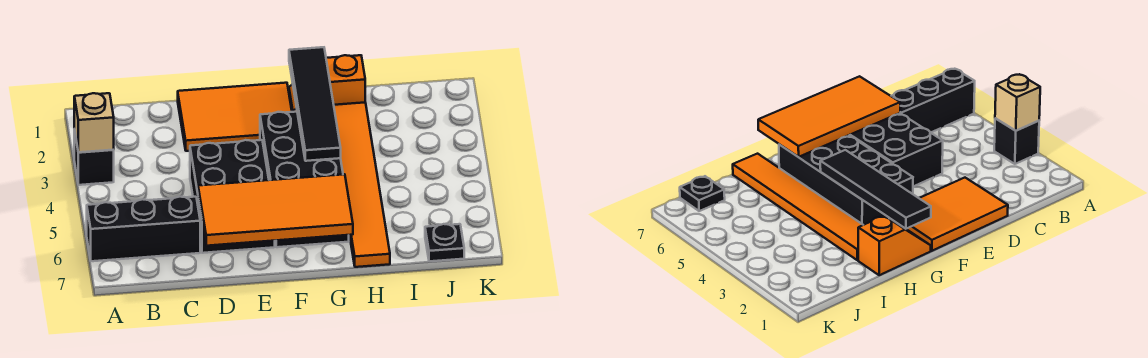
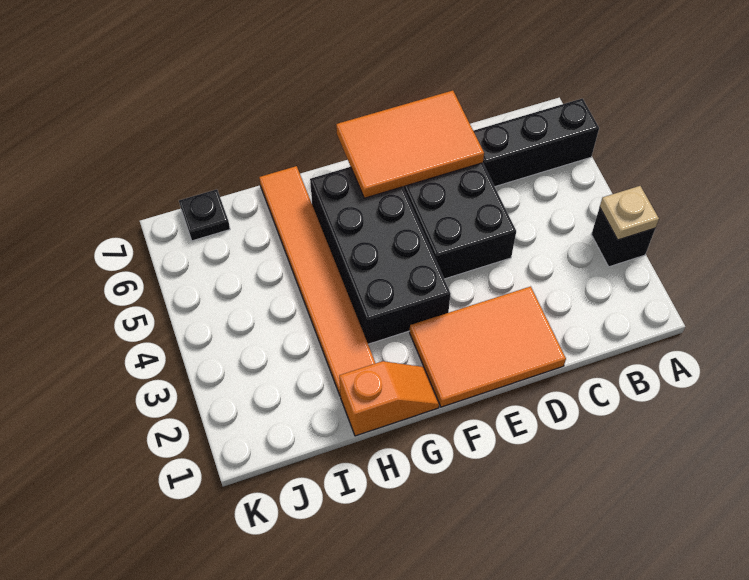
tan brick A3 level 2 -> tan plate A3 level 2
orange tile D6:G7 level 2 -> orange tile D6:F7 level 2
black tile G1:G4 level 2 -> none

